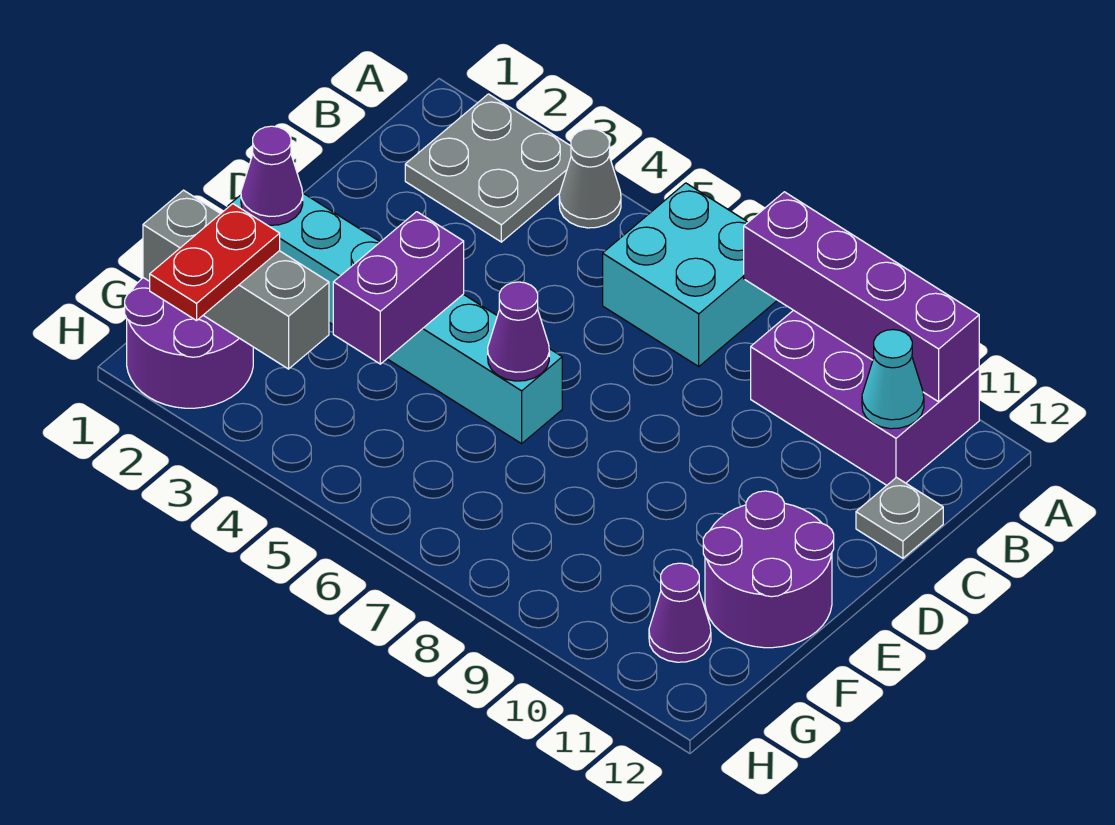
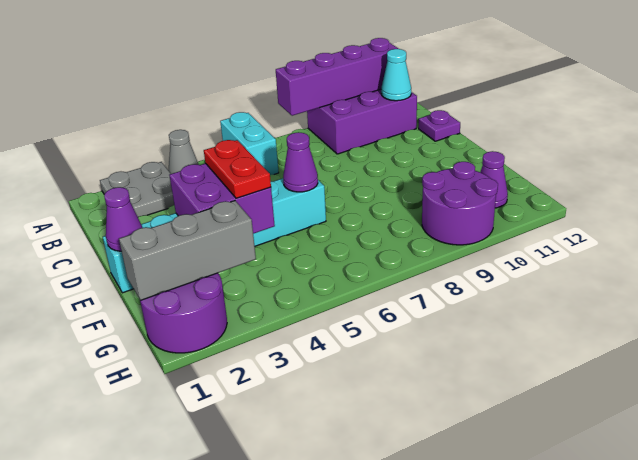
cyan brick A6:B7 level 1 -> cyan brick A6:B6 level 1
grey plate C12 level 1 -> purple plate C12 level 1
purple brick E4:F4 level 2 -> purple brick E3:F4 level 2
purple round brick E11:F12 level 1 -> purple round brick G9:H10 level 1
red plate G2:H2 level 3 -> red plate E4:F4 level 3

